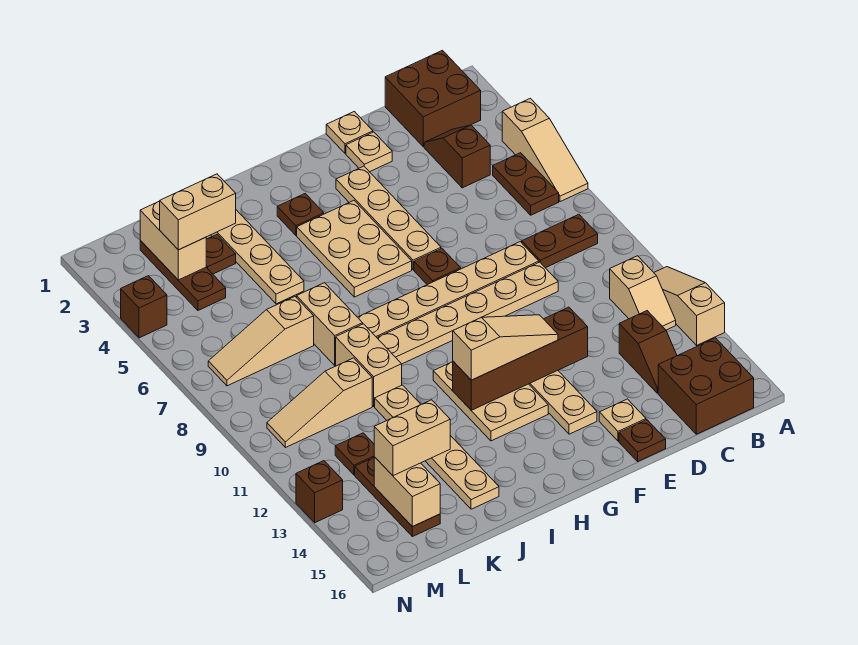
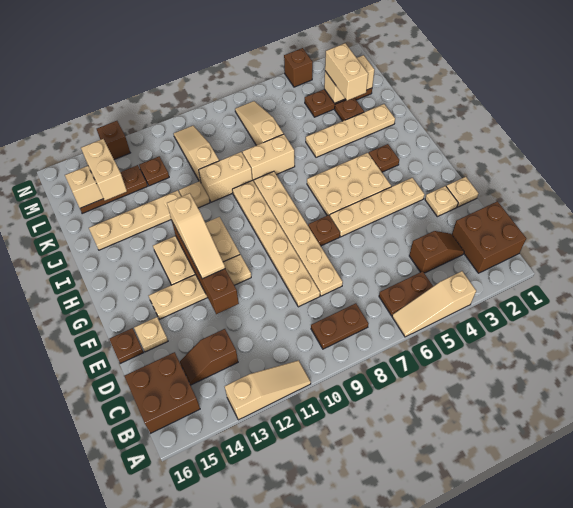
brown plate B8:C8 level 1 -> brown plate B8:B9 level 1
tan slope B11:B12 level 1 top 11 -> none

